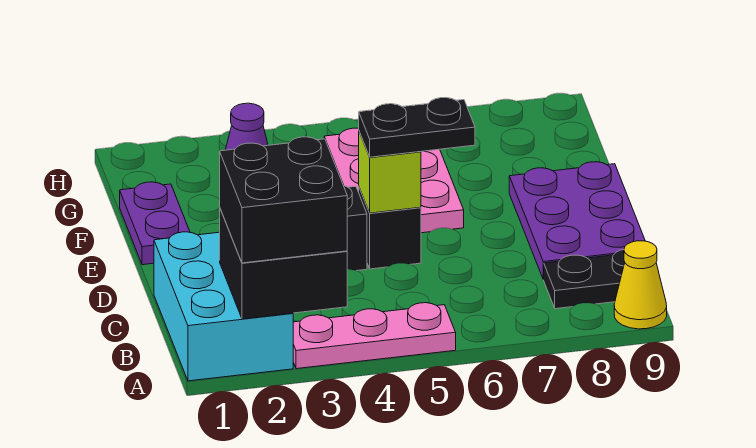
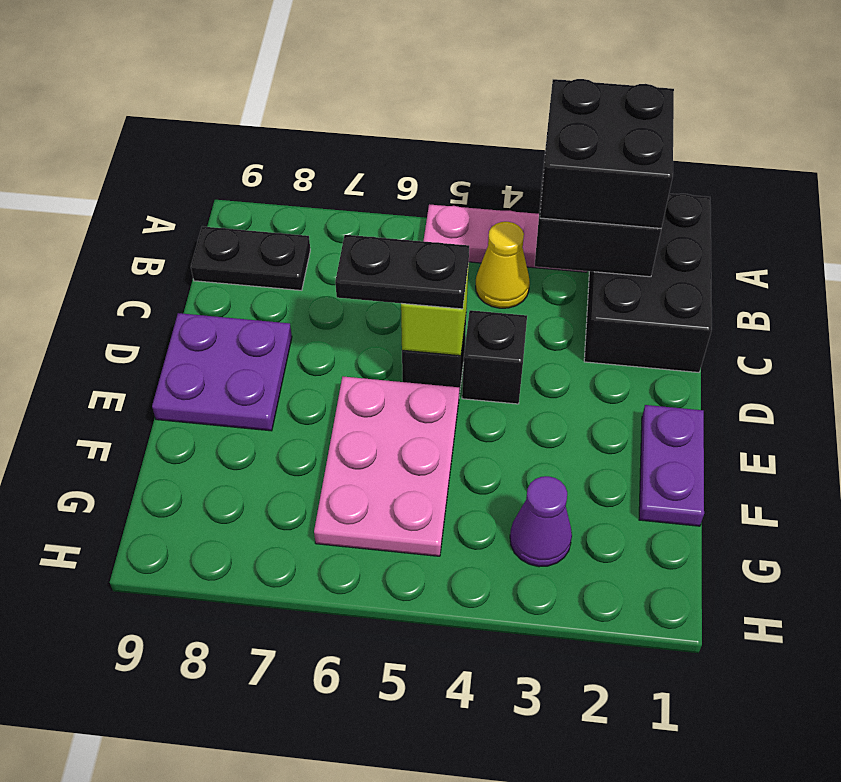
cyan brick A1:C2 level 1 -> black brick A1:C2 level 1
yellow cone A9 level 1 -> yellow cone B4 level 1
purple plate C8:E9 level 1 -> purple plate D8:E9 level 1

